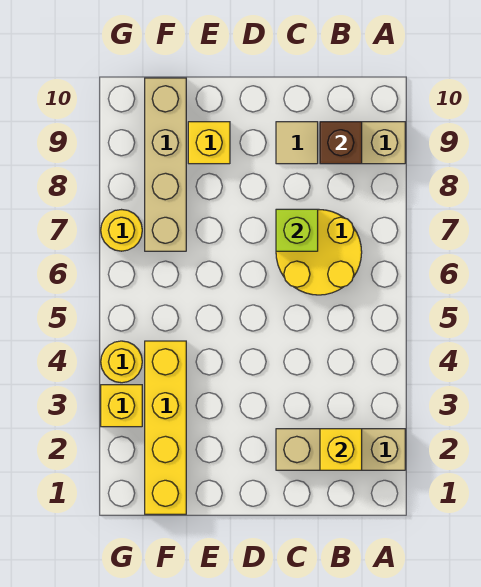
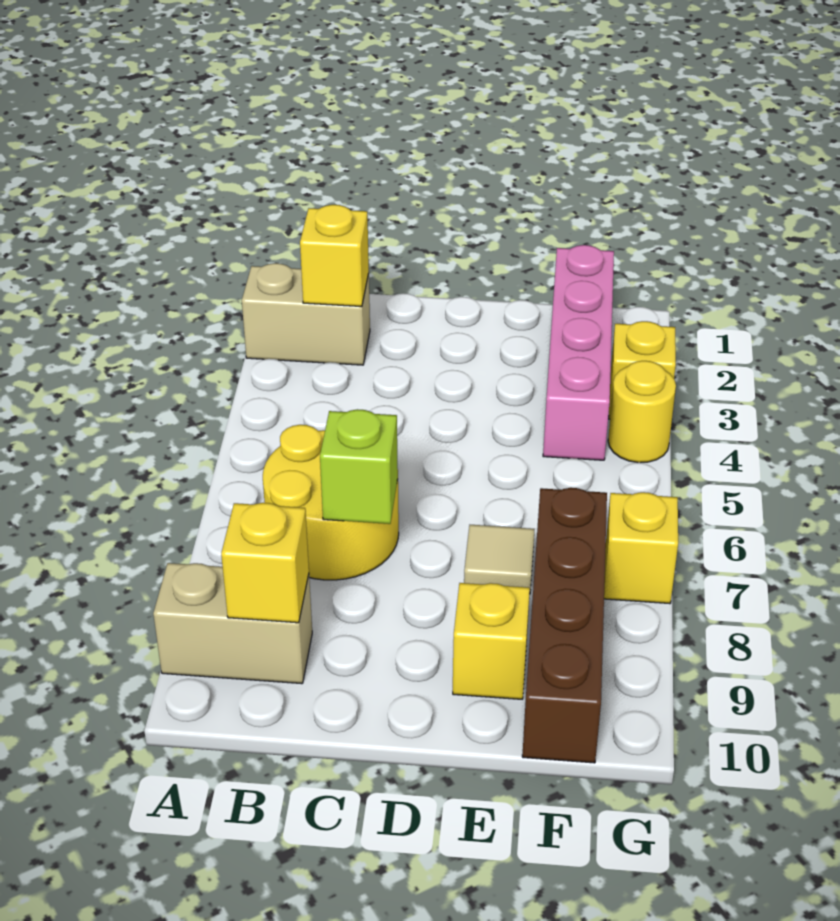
tan brick A2:C2 level 1 -> tan brick A2:B2 level 1
brown brick B9 level 2 -> yellow brick B9 level 2
tan tile C9 level 1 -> tan tile E7 level 1
yellow brick F1:F4 level 1 -> pink brick F1:F4 level 1
tan brick F7:F10 level 1 -> brown brick F7:F10 level 1
yellow round brick G7 level 1 -> yellow brick G7 level 1

